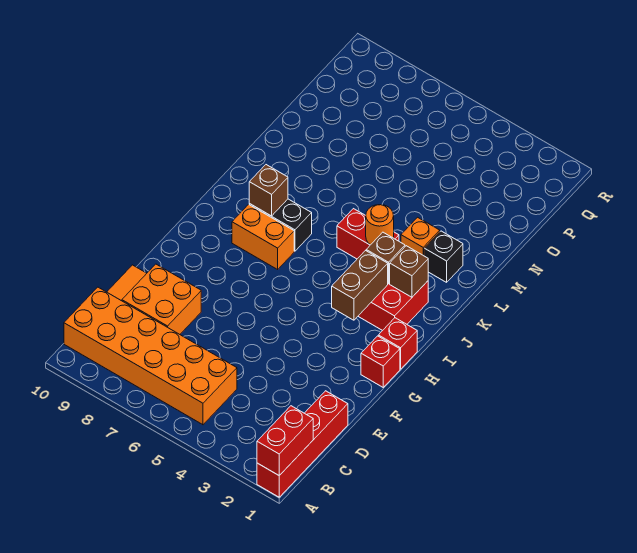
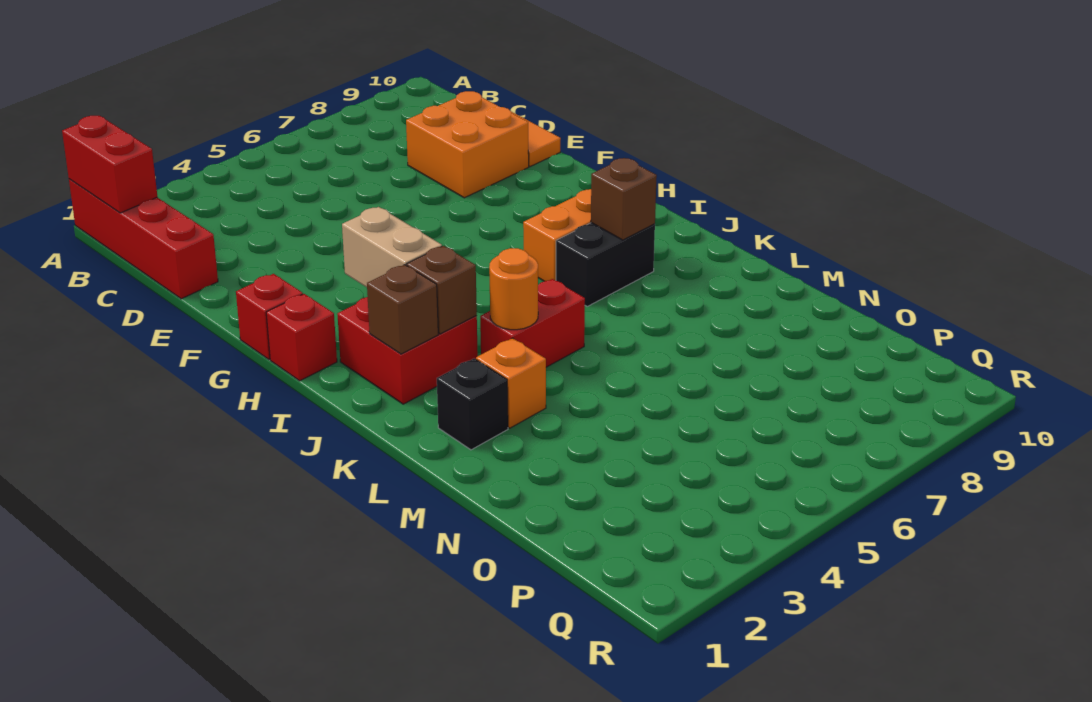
orange brick B5:C10 level 1 -> none
brown brick H3:I3 level 2 -> tan brick H3:I3 level 2

